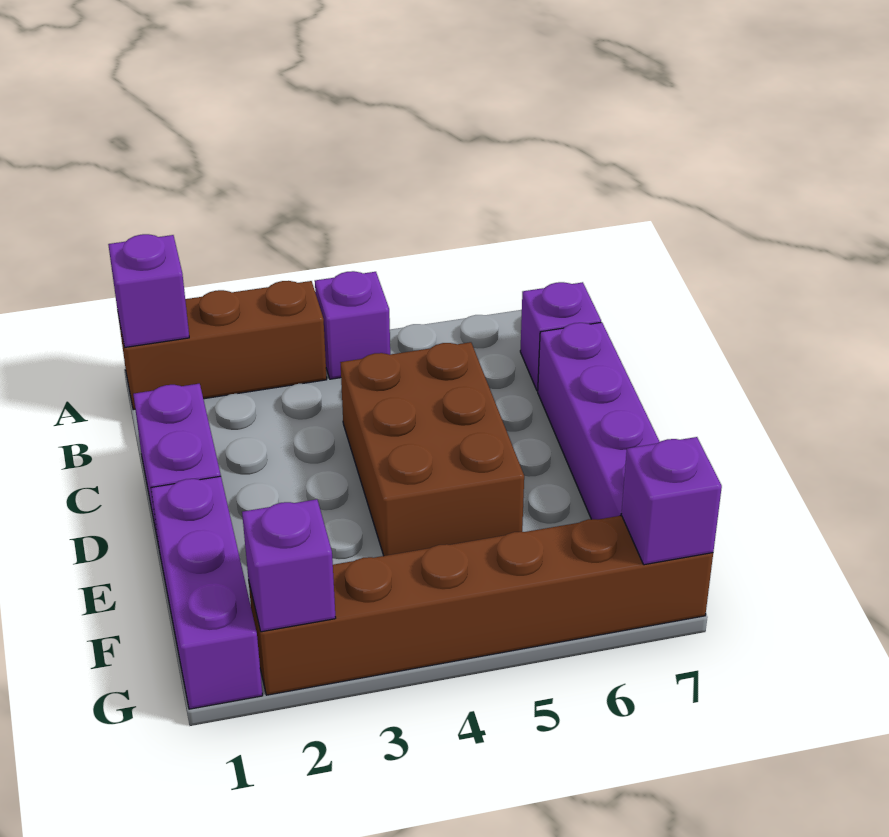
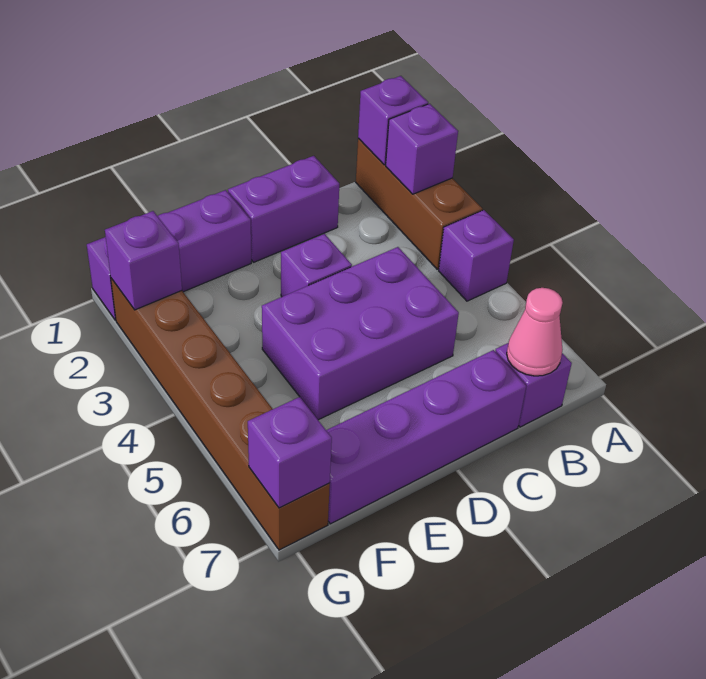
none -> purple brick A2 level 2
none -> pink cone B7 level 2
brown brick C4:E5 level 1 -> purple brick C4:E5 level 1
none -> purple brick D3 level 1

